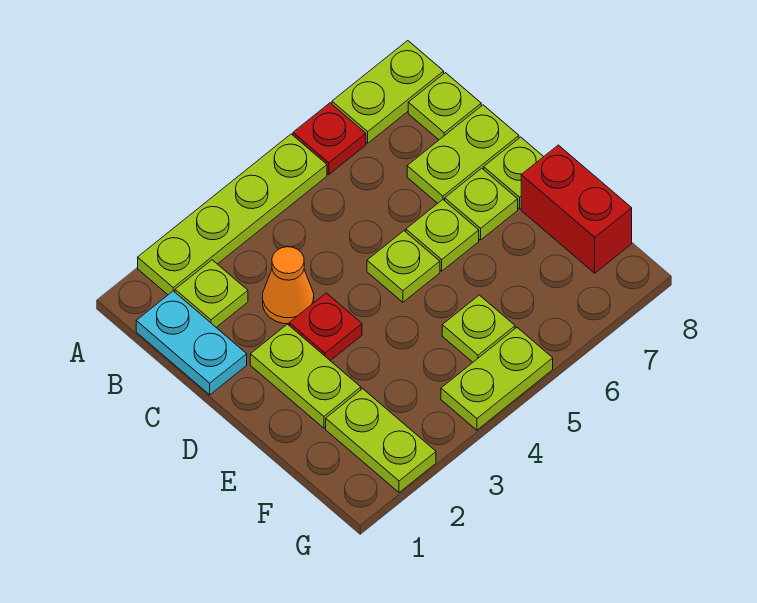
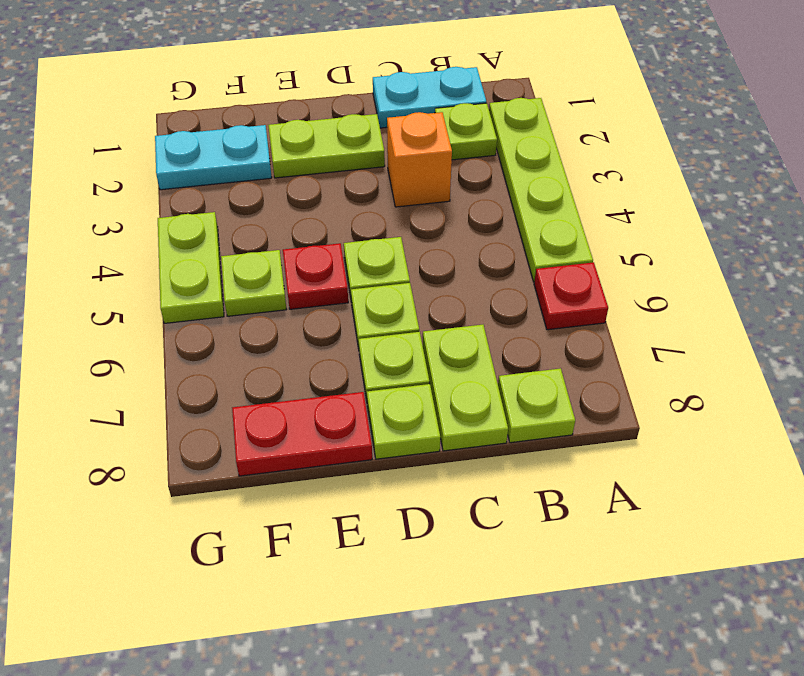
lime plate A7:A8 level 1 -> none
orange cone C3 level 1 -> orange brick C3 level 1
red plate D3 level 1 -> red plate E5 level 1
red brick E8:F8 level 1 -> red plate E8:F8 level 1
lime plate F2:G2 level 1 -> cyan plate F2:G2 level 1

